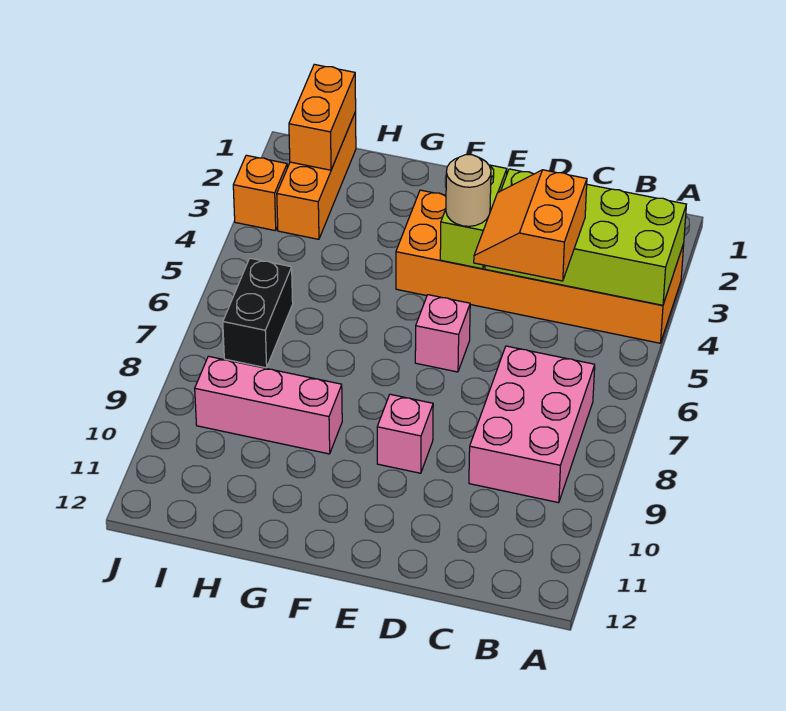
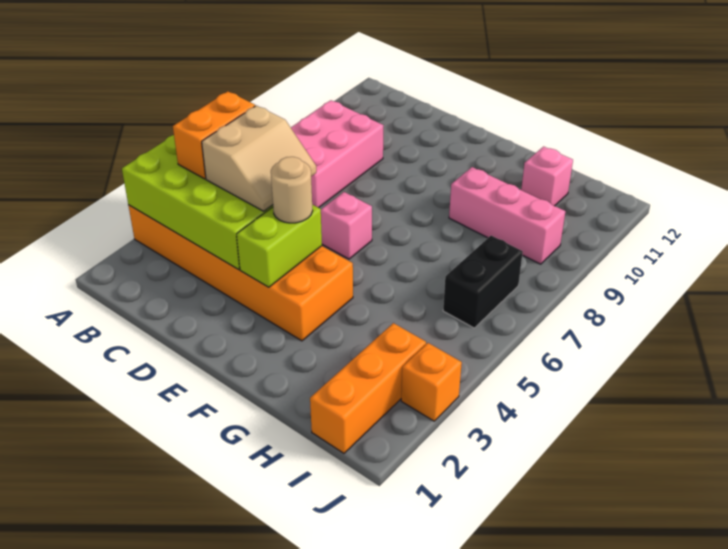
orange slope C4:D5 level 3 top C -> tan slope C4:D5 level 3 top C
pink brick E9 level 1 -> pink brick H11 level 1
orange brick I1:I2 level 2 -> orange brick B4:B5 level 3

